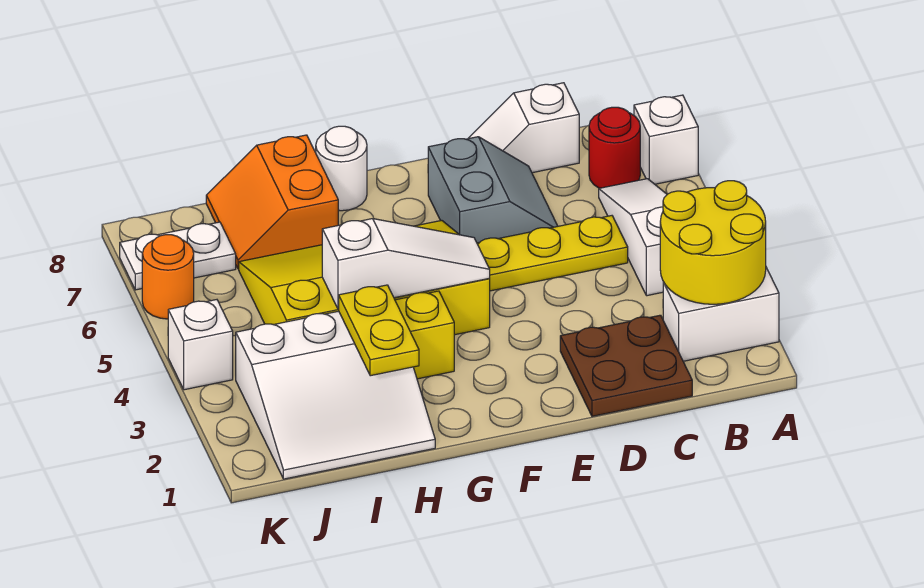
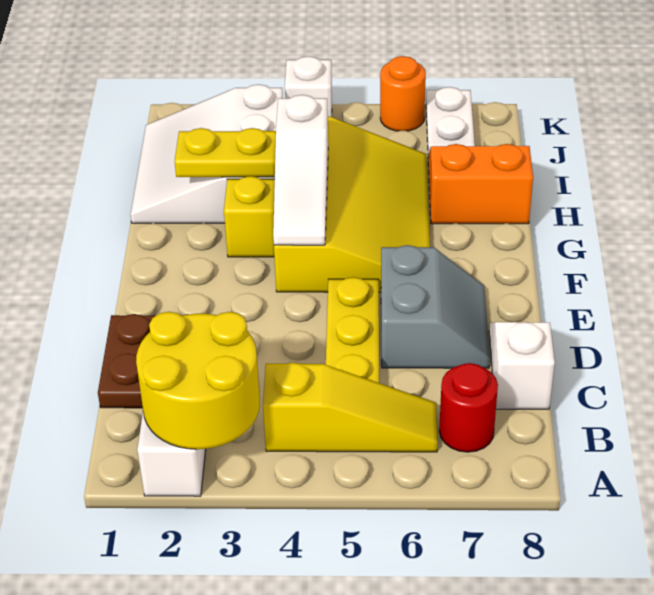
white brick A7 level 1 -> none
white slope B4:B6 level 1 top 4 -> yellow slope B4:B6 level 1 top 4
grey slope D6:E7 level 1 top E -> grey slope D6:E7 level 1 top 6
white round brick G8 level 1 -> none

